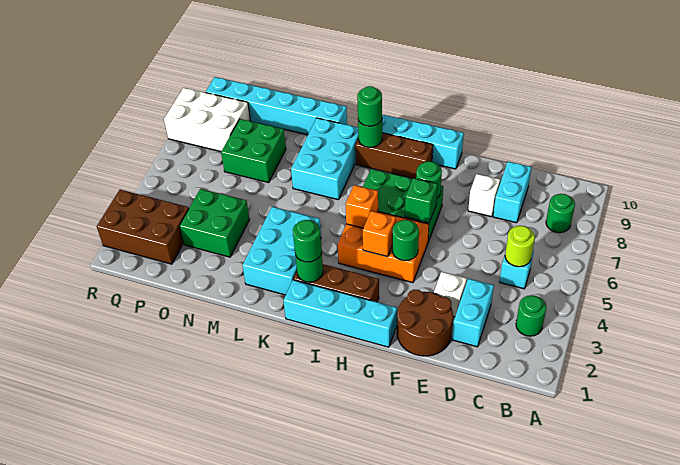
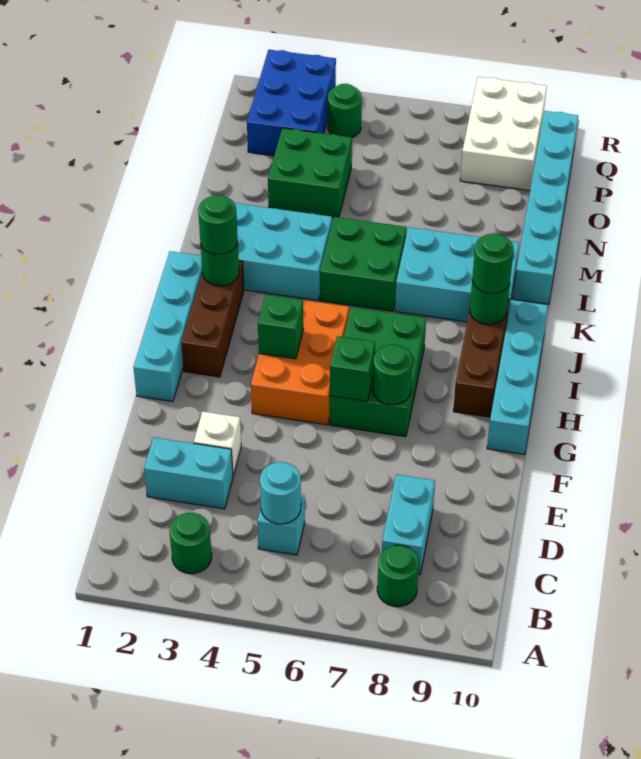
lime round brick C5 level 2 -> cyan round brick C5 level 2
cyan brick D8:D9 level 1 -> cyan brick C8:D8 level 1
brown round brick E1:F2 level 1 -> none
white brick E8 level 1 -> none
green round brick G4 level 2 -> green round brick Q4 level 1
orange brick H4 level 2 -> green brick H4 level 2
orange brick I5 level 2 -> none
green brick N7:O8 level 1 -> green brick K5:L6 level 1
brown brick P2:R3 level 1 -> blue brick P2:R3 level 1

